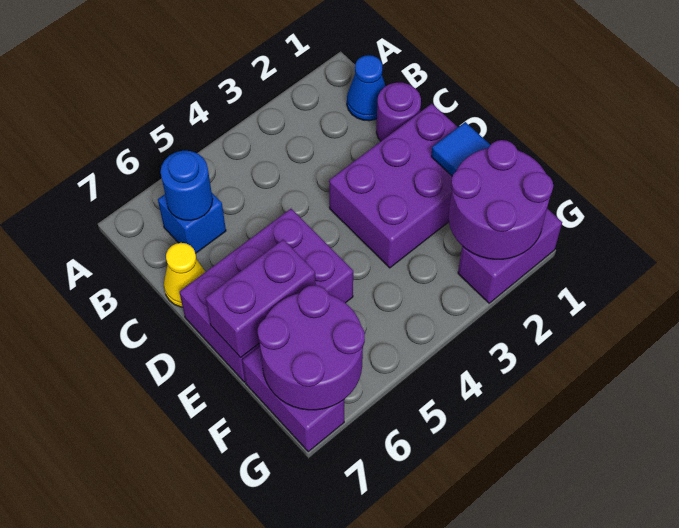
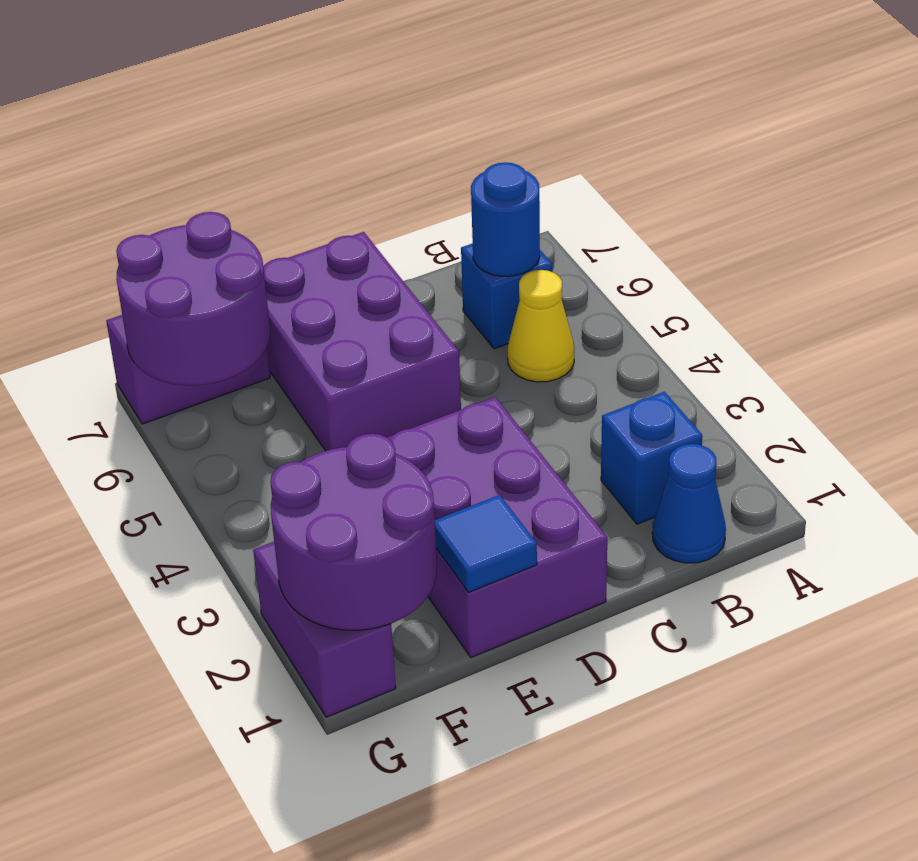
none -> blue brick B2 level 1
purple round brick C1 level 1 -> none
yellow cone C7 level 1 -> yellow cone B5 level 1
purple brick E6:E7 level 2 -> none

